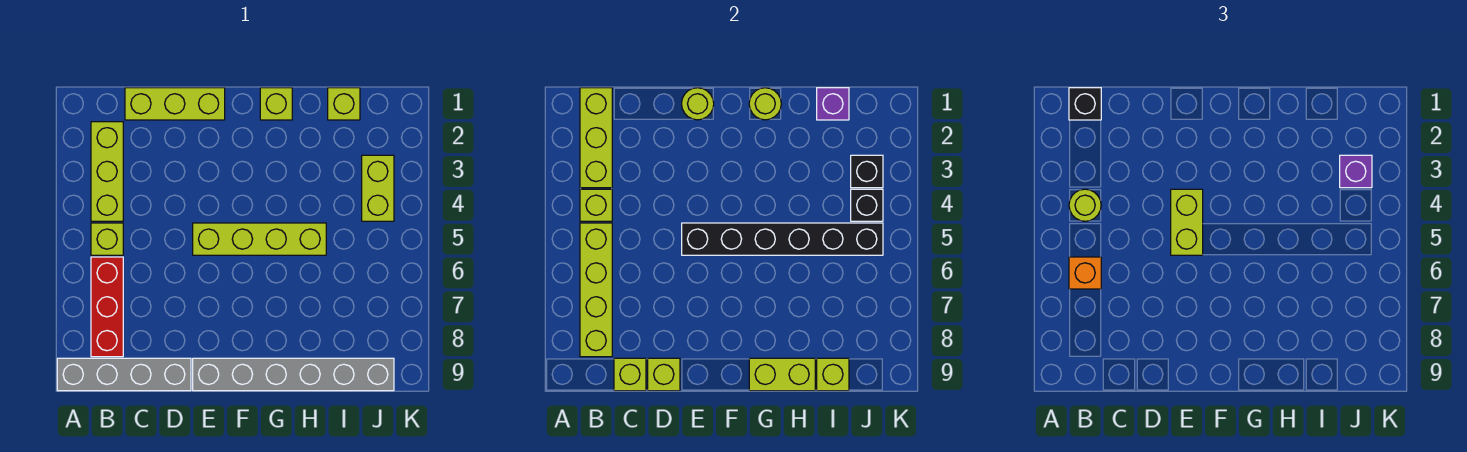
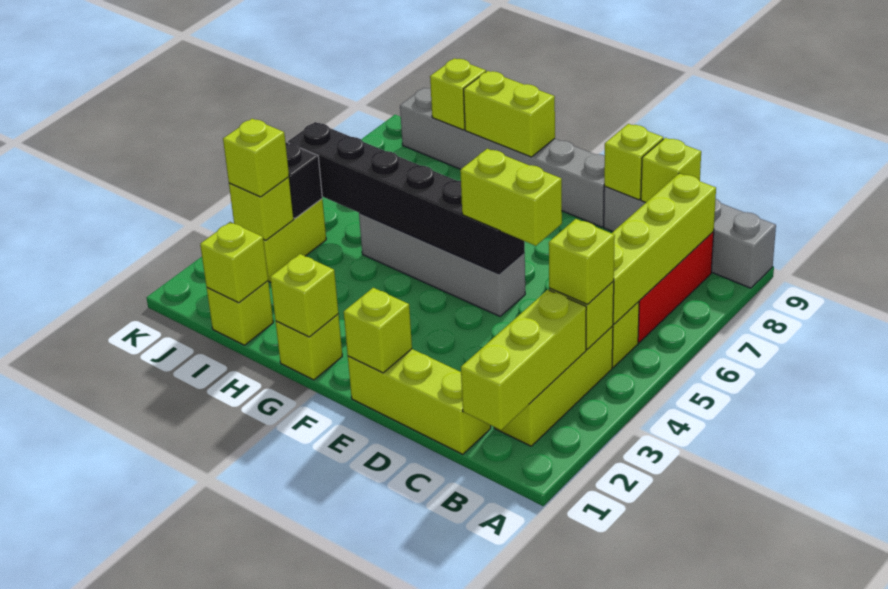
black brick B1 level 3 -> none
lime round brick B4 level 3 -> lime brick B4 level 3
orange brick B6 level 3 -> none
lime round brick E1 level 2 -> lime brick E1 level 2
lime brick E4:E5 level 3 -> lime brick D5:E5 level 3
lime brick E5:H5 level 1 -> grey brick E5:H5 level 1
lime round brick G1 level 2 -> lime brick G1 level 2
purple brick I1 level 2 -> lime brick I1 level 2
black brick J3 level 2 -> lime brick J3 level 2
purple brick J3 level 3 -> lime brick J3 level 3

